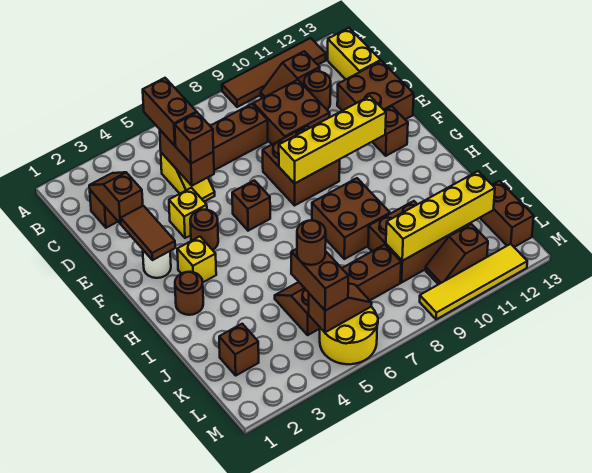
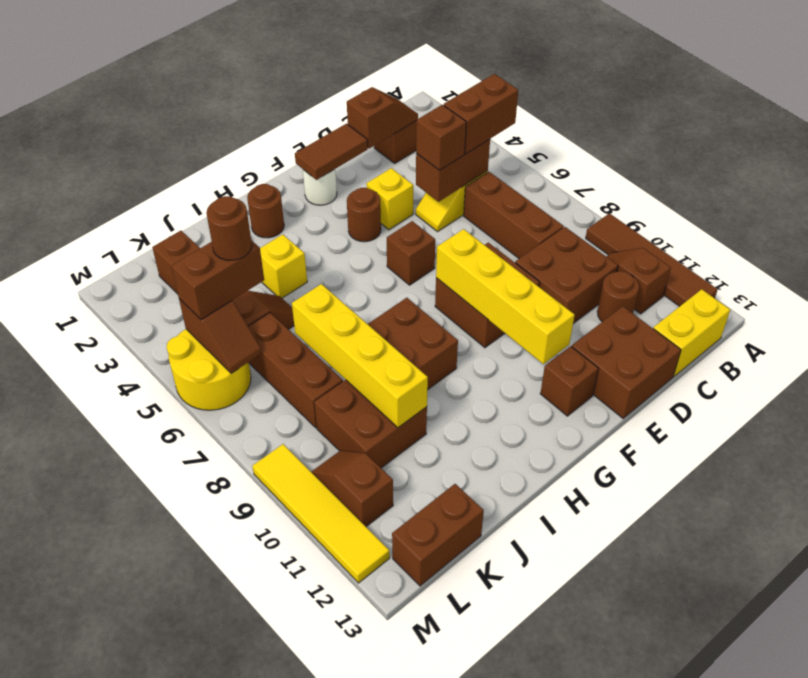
yellow brick G3 level 1 -> yellow brick I4 level 1
yellow brick K9:K12 level 2 -> yellow brick J7:J10 level 2

